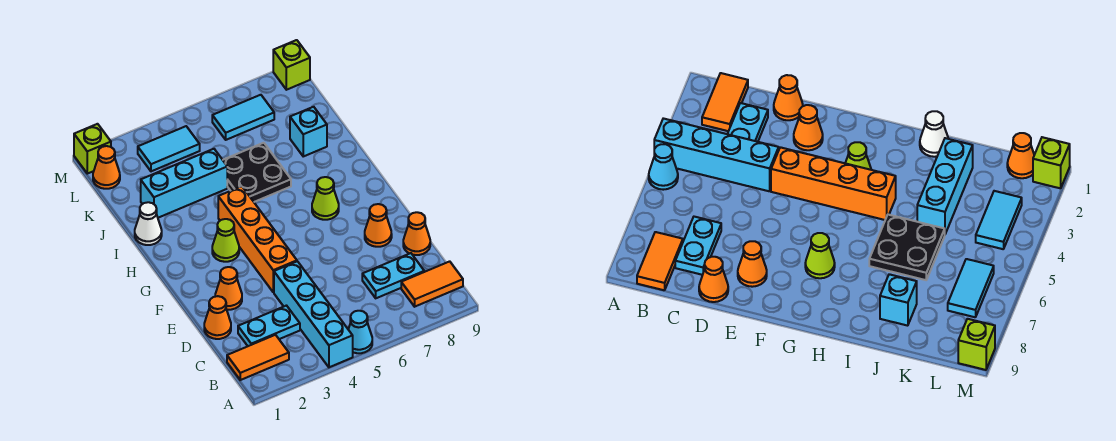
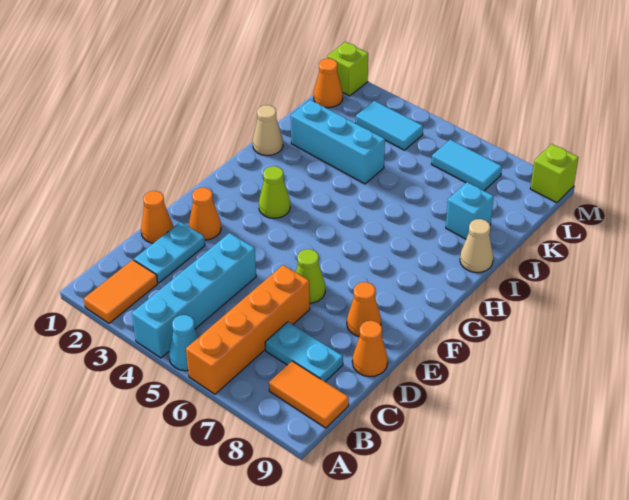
orange tile B1:B2 level 1 -> orange tile A2:B2 level 1
cyan plate C2:C3 level 1 -> cyan plate C2:D2 level 1
orange brick E4:H4 level 1 -> orange brick A6:D6 level 1
lime cone G7 level 1 -> lime cone E6 level 1
white cone I1 level 1 -> tan cone I1 level 1
black plate I5:J6 level 1 -> none
none -> tan cone I9 level 1

